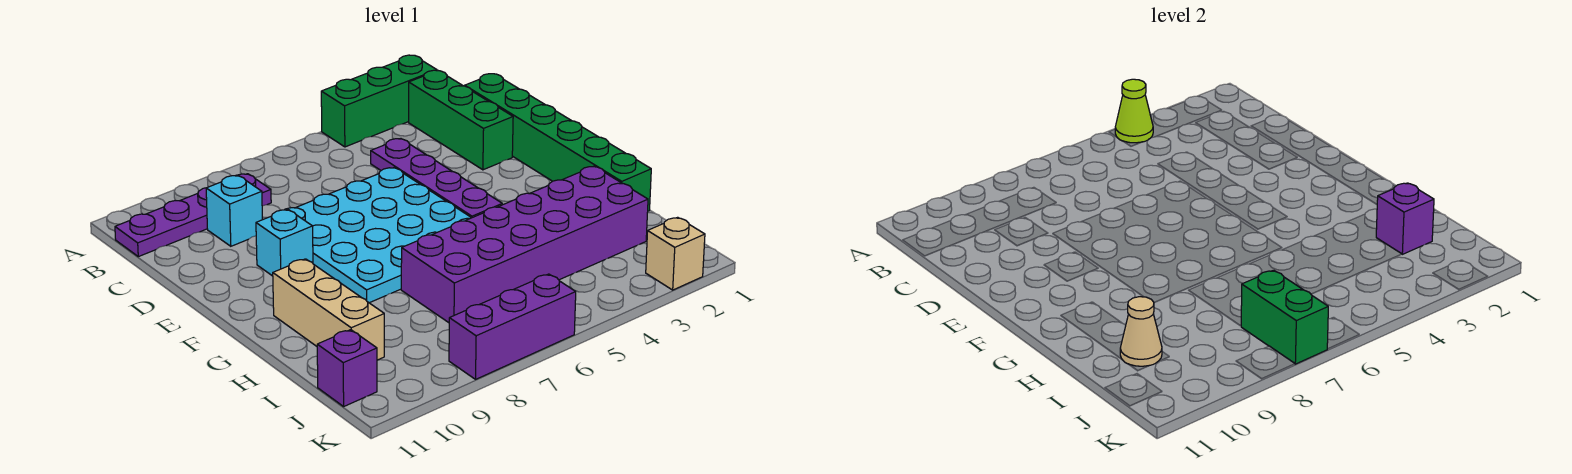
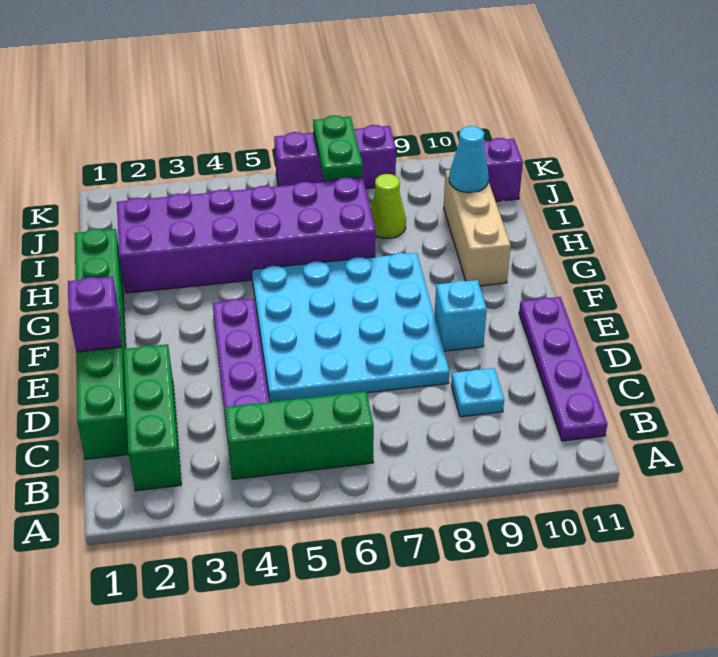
green brick A2:A4 level 1 -> green brick B4:B6 level 1
lime cone A4 level 2 -> lime cone I8 level 1
purple plate B8:B11 level 1 -> purple plate B11:E11 level 1
cyan brick C9 level 1 -> cyan plate C9 level 1
purple brick I2 level 2 -> purple brick E1 level 2
tan cone I10 level 2 -> cyan cone I10 level 2
green brick J7:K7 level 2 -> green plate J7:K7 level 2
tan brick K2 level 1 -> none

